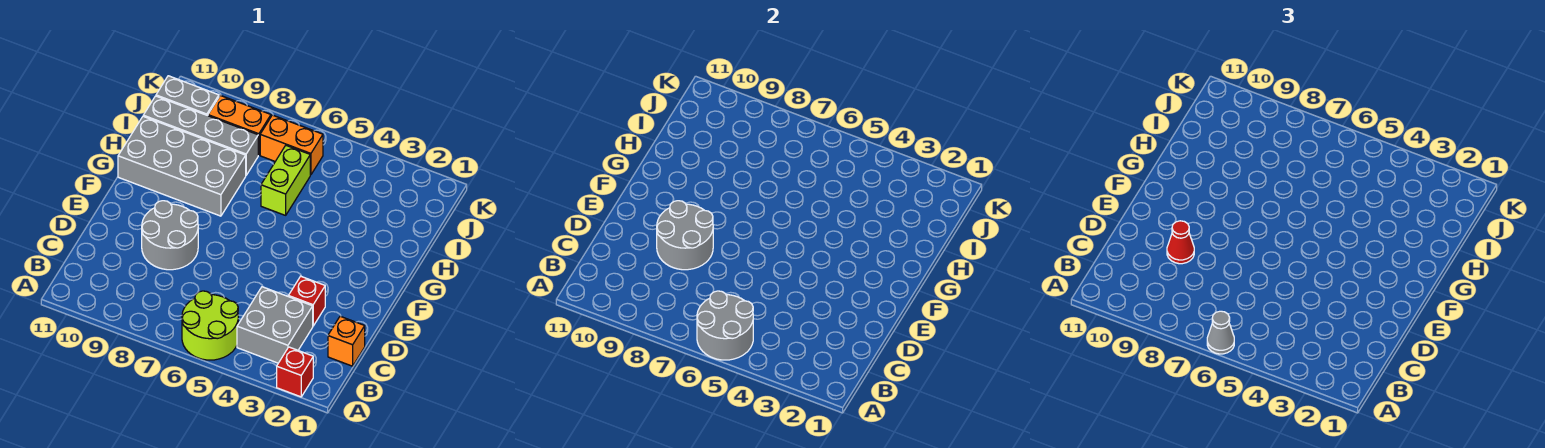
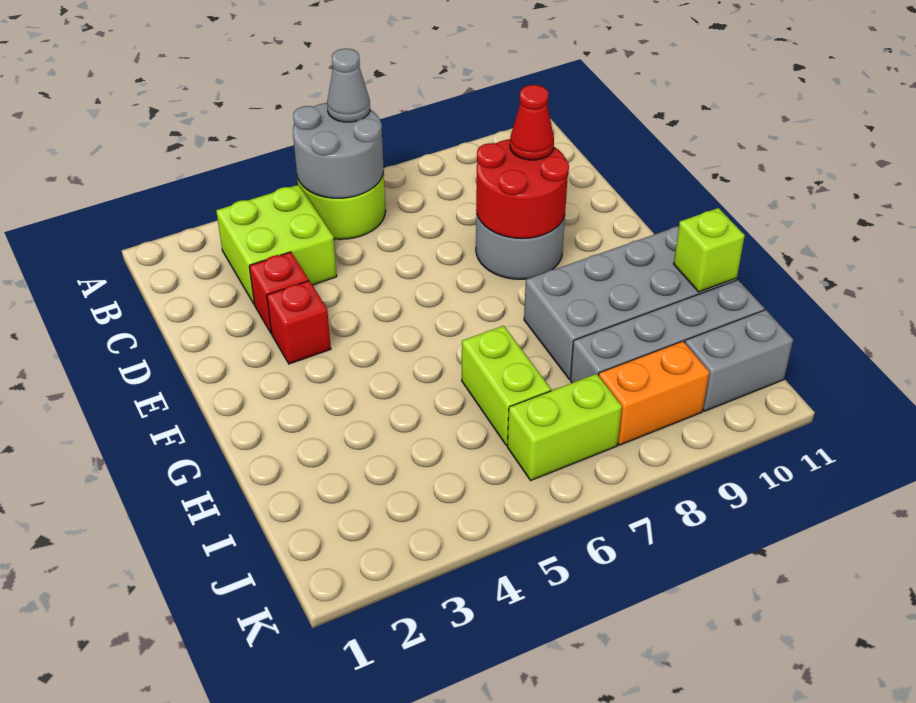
red brick A2 level 1 -> red brick E3 level 1
grey brick B3:C4 level 1 -> lime brick B3:C4 level 1
orange brick C1 level 1 -> none
grey round brick D8:E9 level 2 -> red round brick D8:E9 level 2
none -> lime brick H11 level 2
orange brick J6:J7 level 1 -> lime brick J6:J7 level 1

